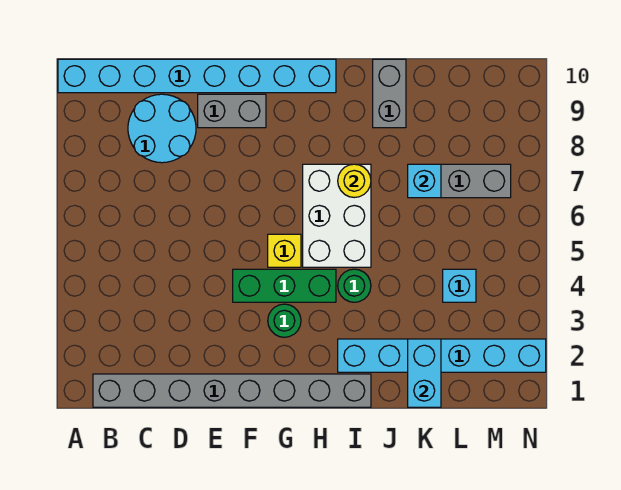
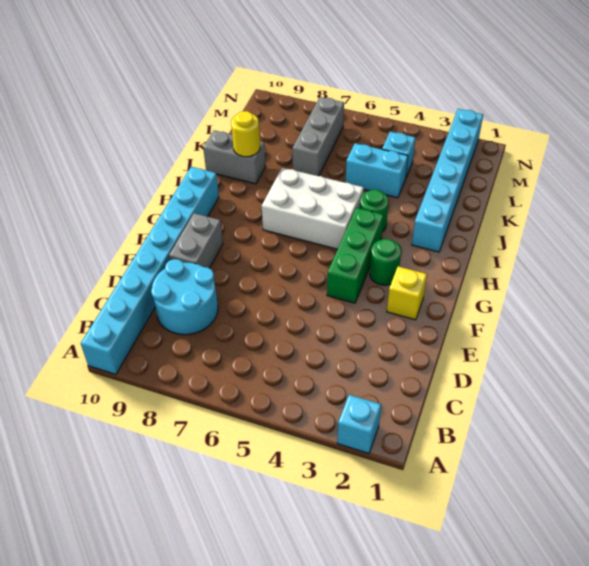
grey brick B1:I1 level 1 -> none
yellow brick G5 level 1 -> yellow brick F2 level 1
yellow round brick I7 level 2 -> yellow round brick J9 level 2
cyan brick K1:K2 level 2 -> cyan brick K4:K5 level 1
cyan brick K7 level 2 -> cyan brick A2 level 1

